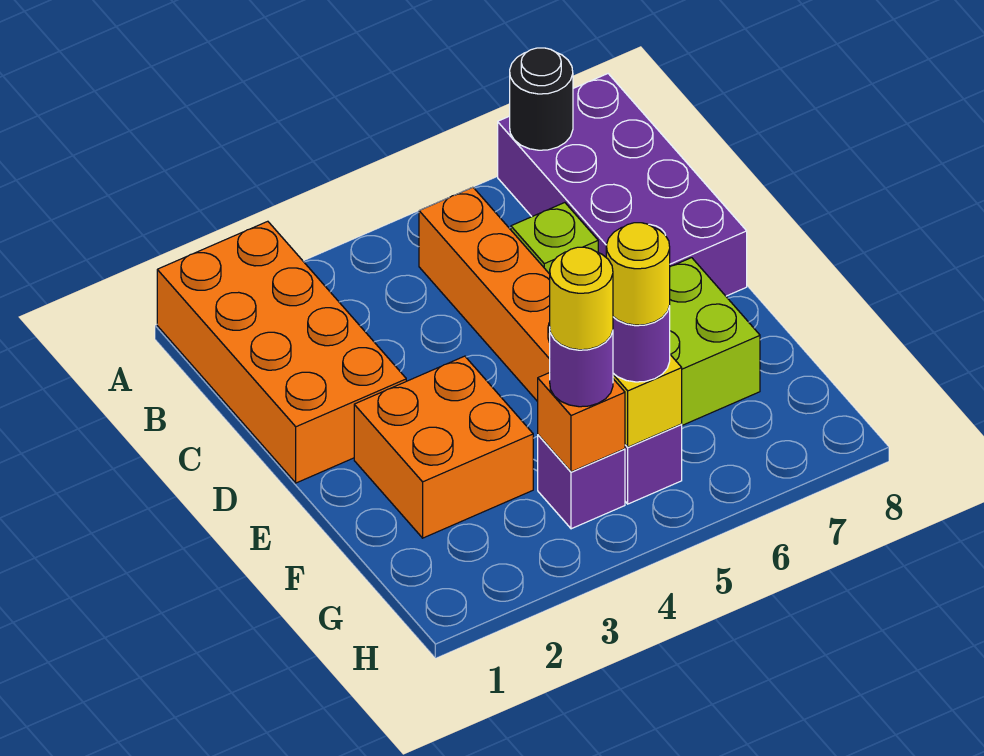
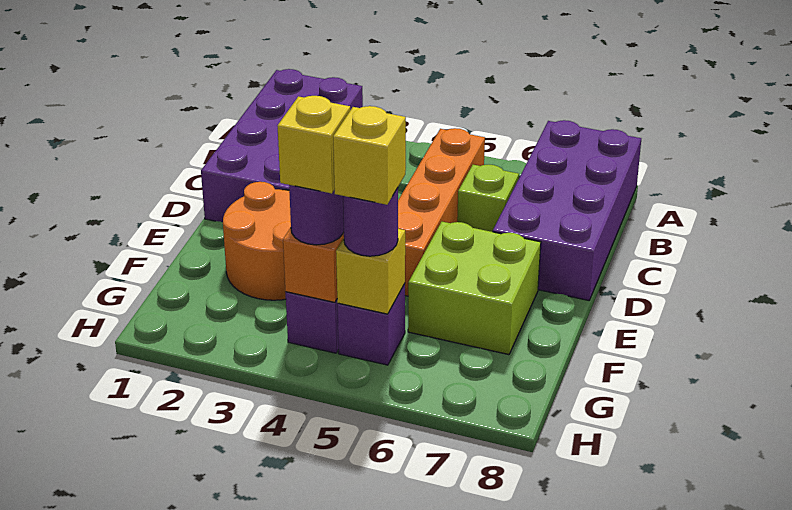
orange brick A1:D2 level 1 -> purple brick A1:D2 level 1
black round brick A7 level 2 -> none
orange brick E2:F3 level 1 -> orange round brick E2:F3 level 1
yellow round brick G4 level 4 -> yellow brick G4 level 4
yellow round brick G5 level 4 -> yellow brick G5 level 4

